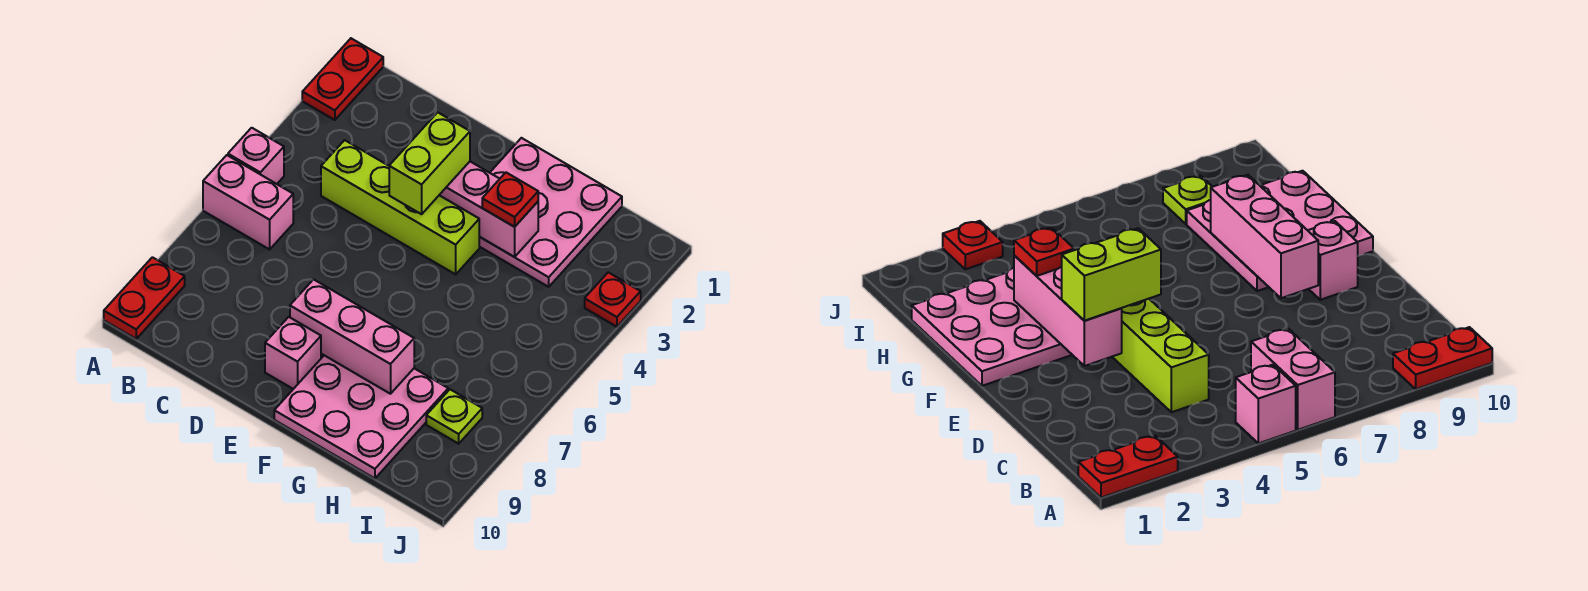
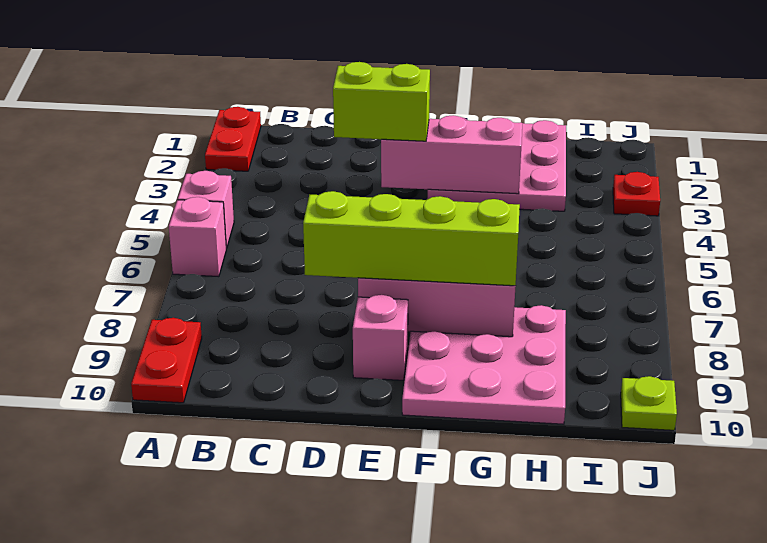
pink brick A6:B6 level 1 -> pink brick A6 level 1
lime brick C4:F4 level 1 -> lime brick D8:G8 level 3
lime brick E3:E4 level 3 -> lime brick D3:E3 level 3
red plate G3 level 3 -> none
lime plate I8 level 1 -> lime plate J10 level 1

